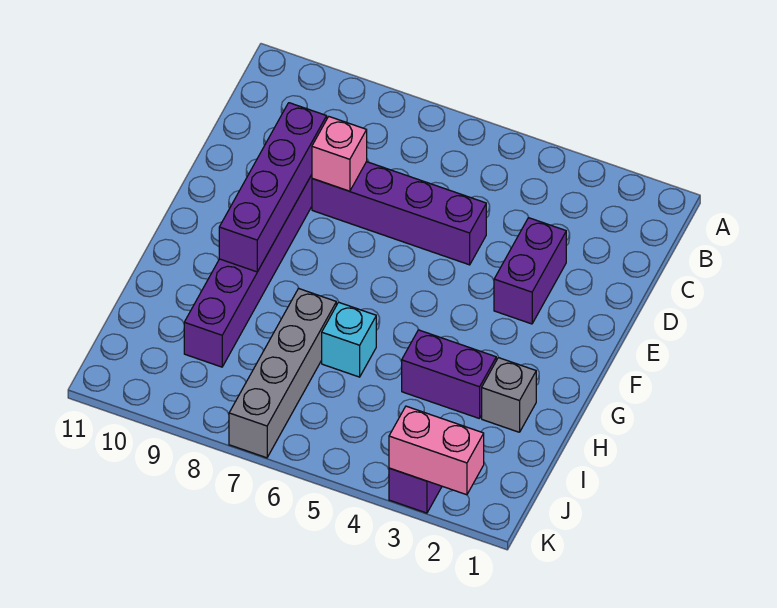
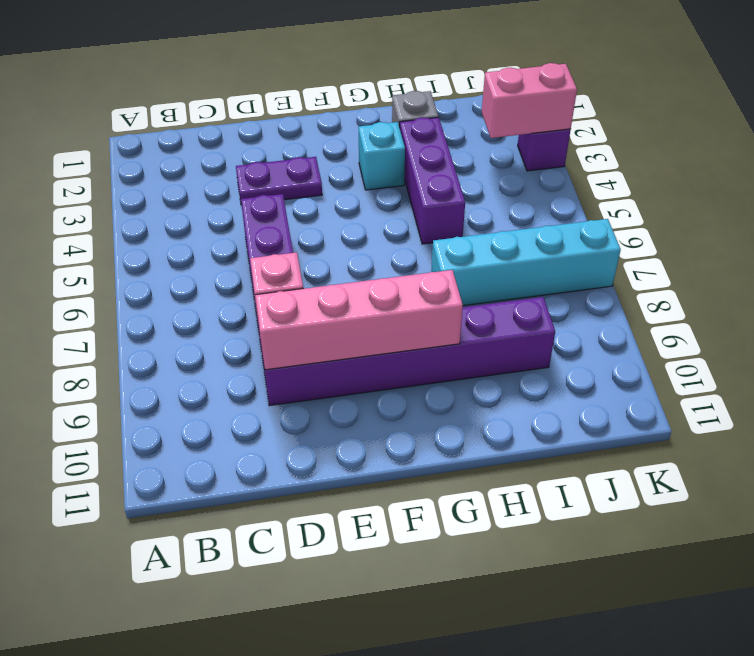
purple brick D3:E3 level 1 -> purple plate D3:E3 level 1
purple brick D9:G9 level 2 -> pink brick D9:G9 level 2
purple brick H3:H4 level 1 -> purple brick H3:H5 level 1
cyan brick H6 level 1 -> cyan brick G3 level 1
grey brick H7:K7 level 1 -> cyan brick H7:K7 level 1
pink brick K2:K3 level 2 -> pink brick J3:K3 level 2

